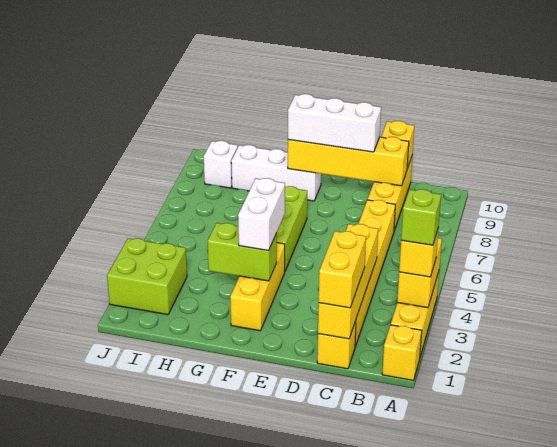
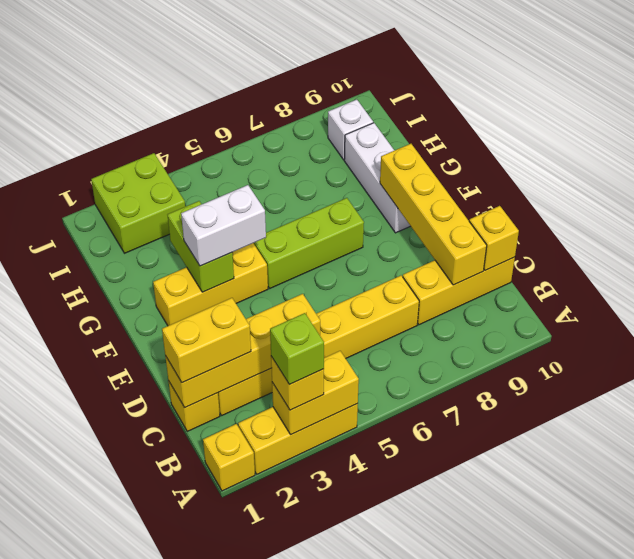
white brick D9:F9 level 3 -> none

